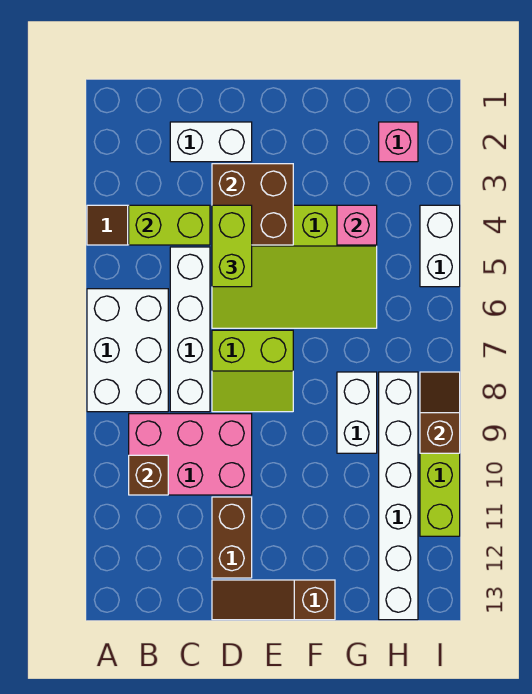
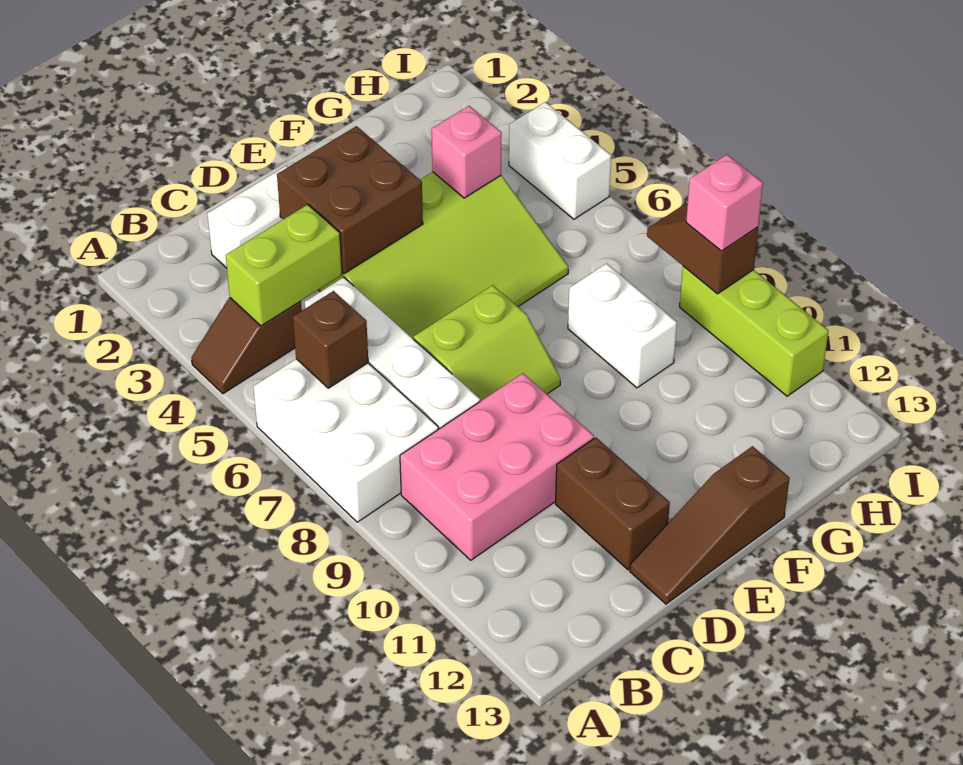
brown brick B10 level 2 -> brown brick B6 level 2
lime brick D4:D5 level 3 -> none
pink brick H2 level 1 -> pink brick I9 level 3
white brick H8:H13 level 1 -> none

